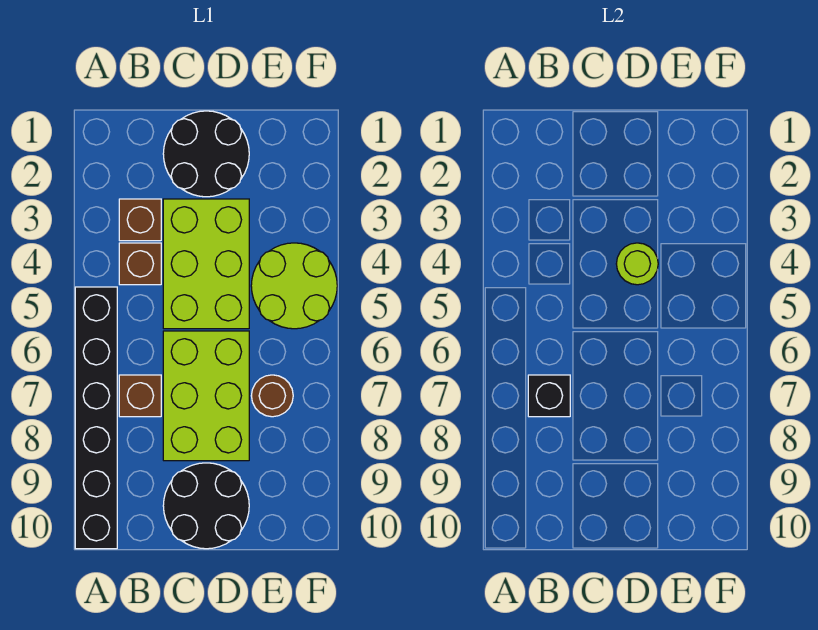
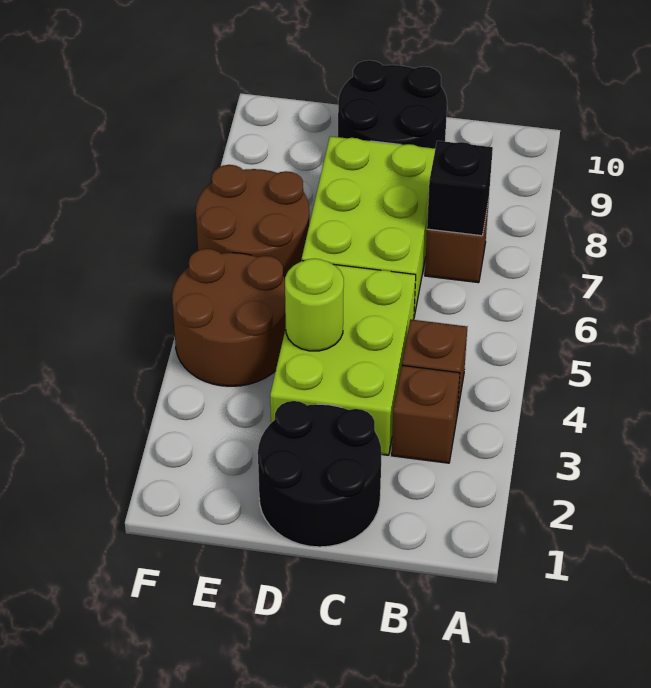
black brick A5:A10 level 1 -> none
lime round brick E4:F5 level 1 -> brown round brick E4:F5 level 1
brown round brick E7 level 1 -> brown round brick E6:F7 level 1

